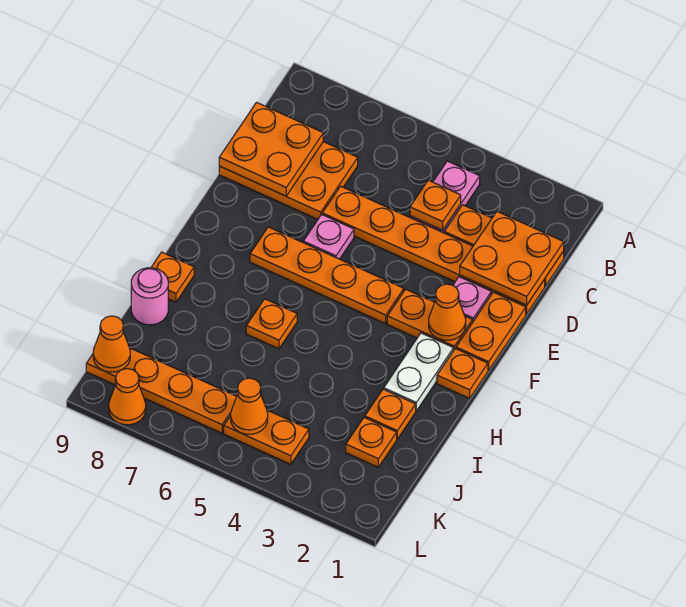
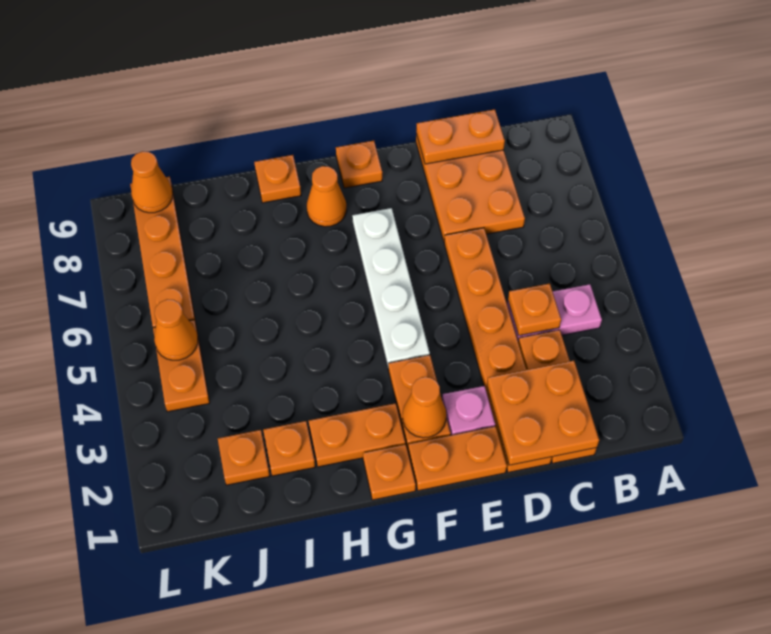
orange plate C8:D9 level 2 -> orange plate C9:D9 level 2
pink plate E6 level 1 -> none
orange plate F4:F7 level 1 -> white plate F4:F7 level 1
white plate G2:H2 level 1 -> orange plate G2:H2 level 1
orange plate H6 level 1 -> orange plate F9 level 1
pink round brick I9 level 1 -> none
orange cone L8 level 1 -> orange cone G8 level 1

